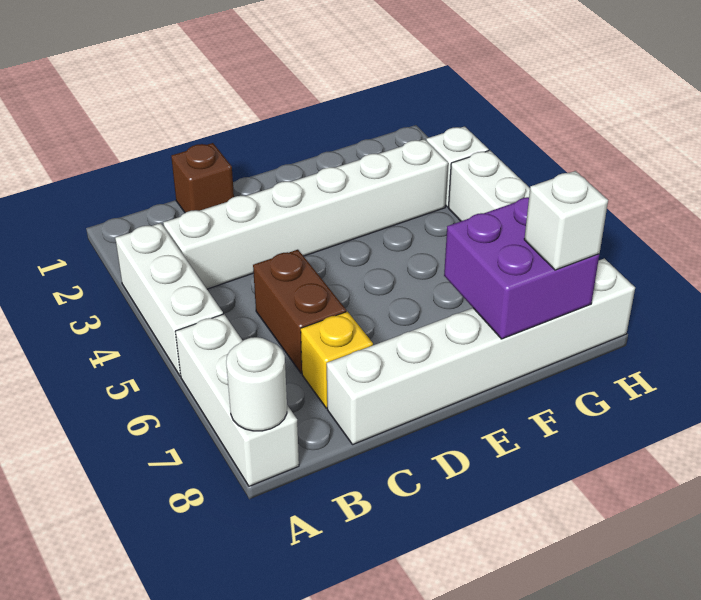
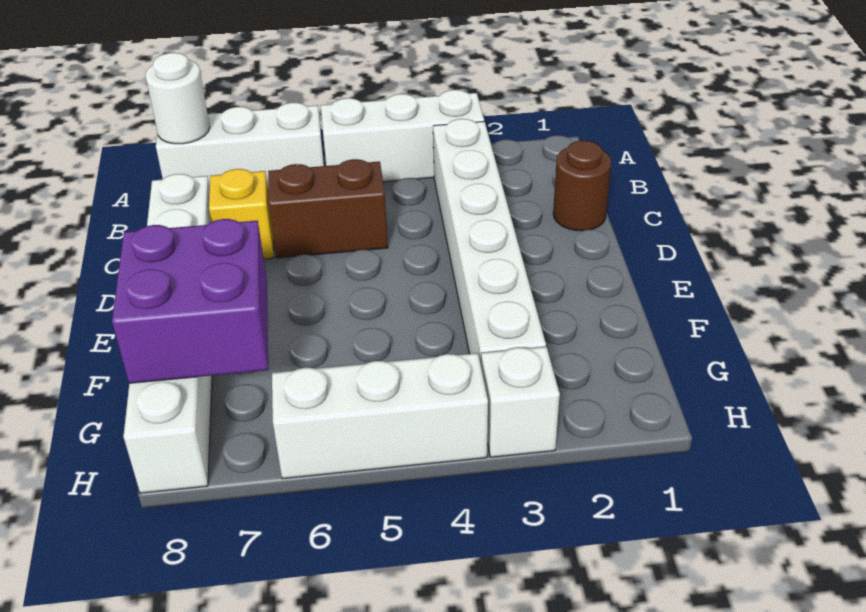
brown brick C1 level 1 -> brown round brick C1 level 1
white brick G8 level 3 -> none

